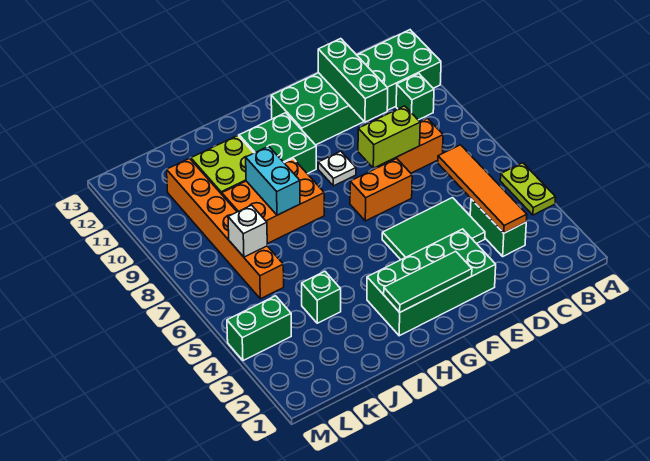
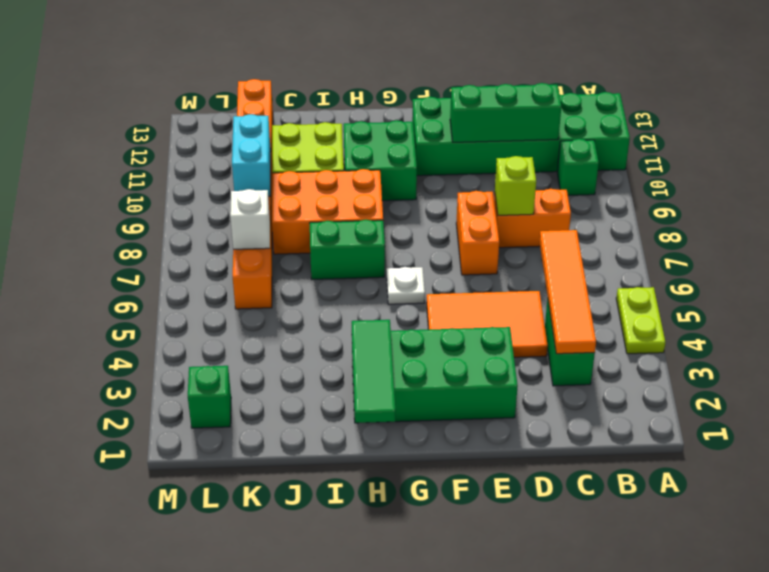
green tile D4:F5 level 1 -> orange tile D4:F5 level 1
lime brick D8:E8 level 2 -> lime brick D8 level 2
green brick D10:D12 level 2 -> green brick C11:E11 level 2
orange brick E7:F7 level 1 -> orange brick E7:E8 level 1
green tile F2:H2 level 2 -> green tile H1:H3 level 2
white plate F9 level 1 -> white plate G6 level 1
cyan brick I8:I9 level 2 -> cyan brick K9:K10 level 2
green brick J4 level 1 -> green brick L2 level 1
orange brick K6:K11 level 1 -> orange brick K6:K13 level 1
green brick L4:M4 level 1 -> green brick H7:I7 level 1

